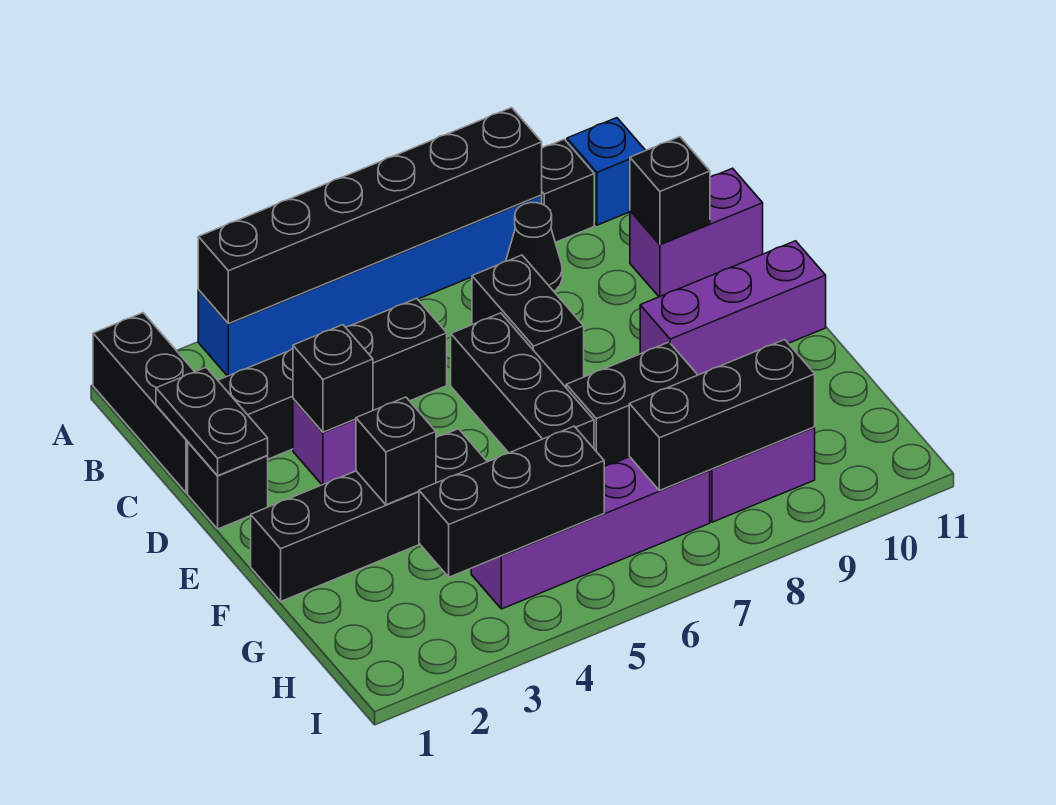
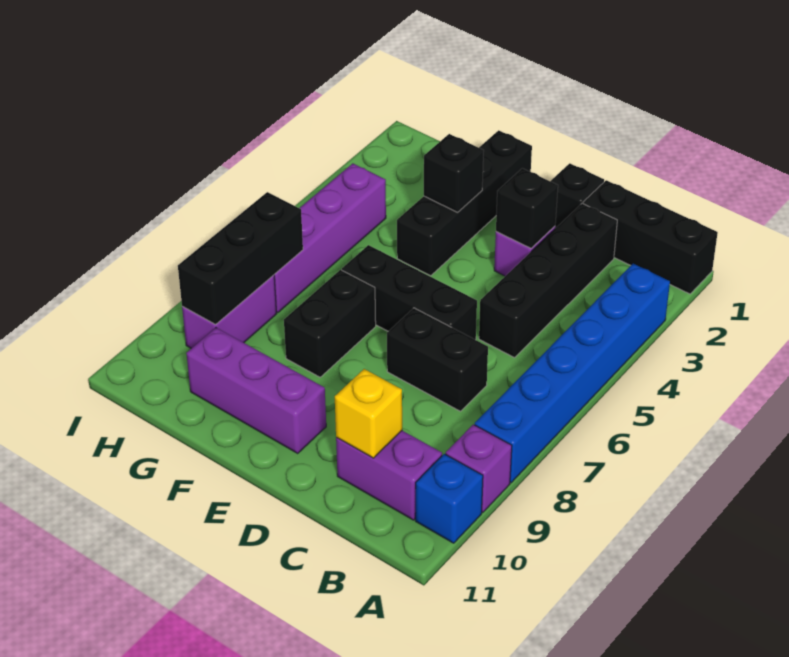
black brick A3:A8 level 2 -> none
black brick A9 level 1 -> purple brick A9 level 1
black cone B8 level 1 -> none
black plate C1:D1 level 2 -> none
purple brick C10:C11 level 1 -> purple brick B10:C10 level 1
black brick C10 level 2 -> yellow brick C10 level 2
purple brick E9:E11 level 1 -> purple brick E10:G10 level 1
black brick H3:H5 level 2 -> none

